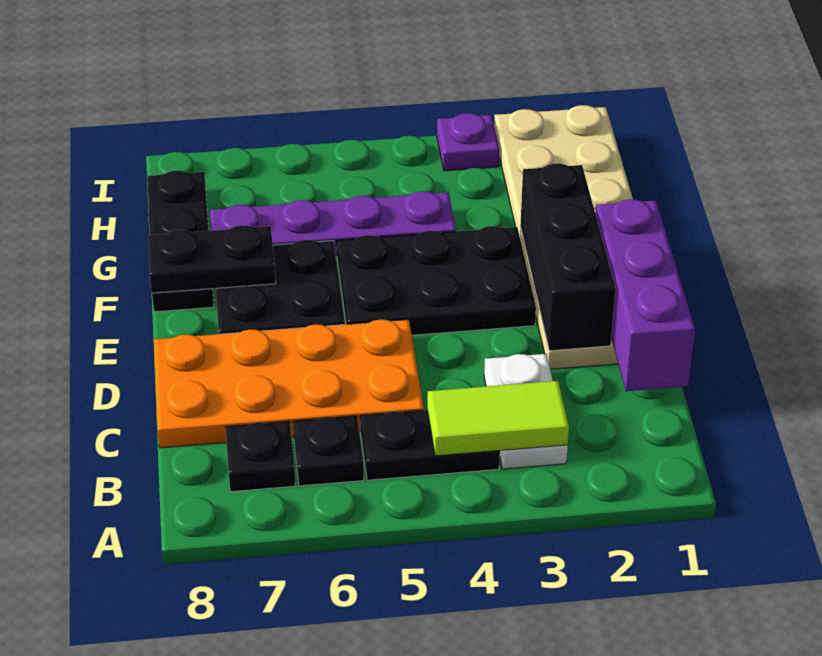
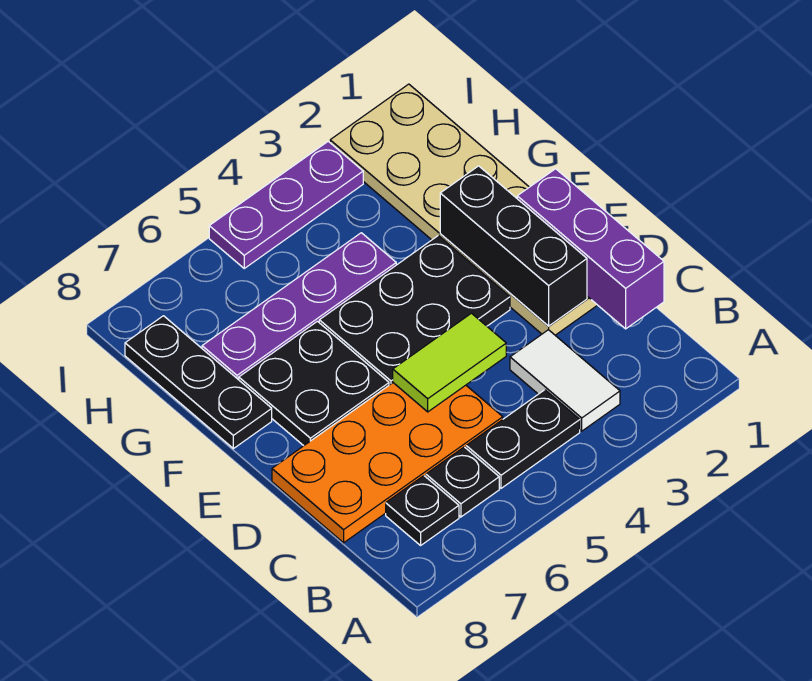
white plate B3:C3 level 1 -> white tile B3:C3 level 1
lime tile B3:B4 level 2 -> lime tile D4:D5 level 2
black plate F7:F8 level 2 -> none
purple plate I3 level 1 -> purple plate I3:I5 level 1

